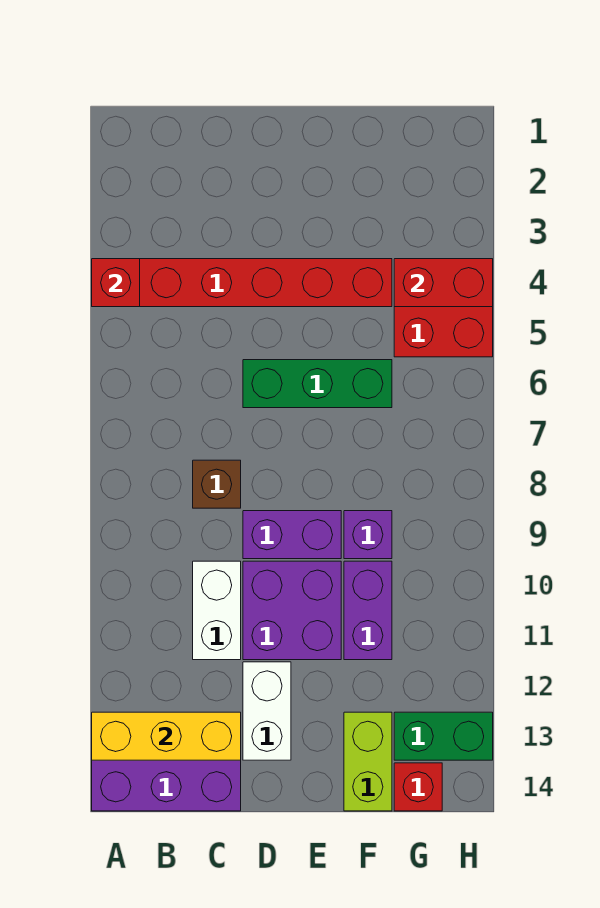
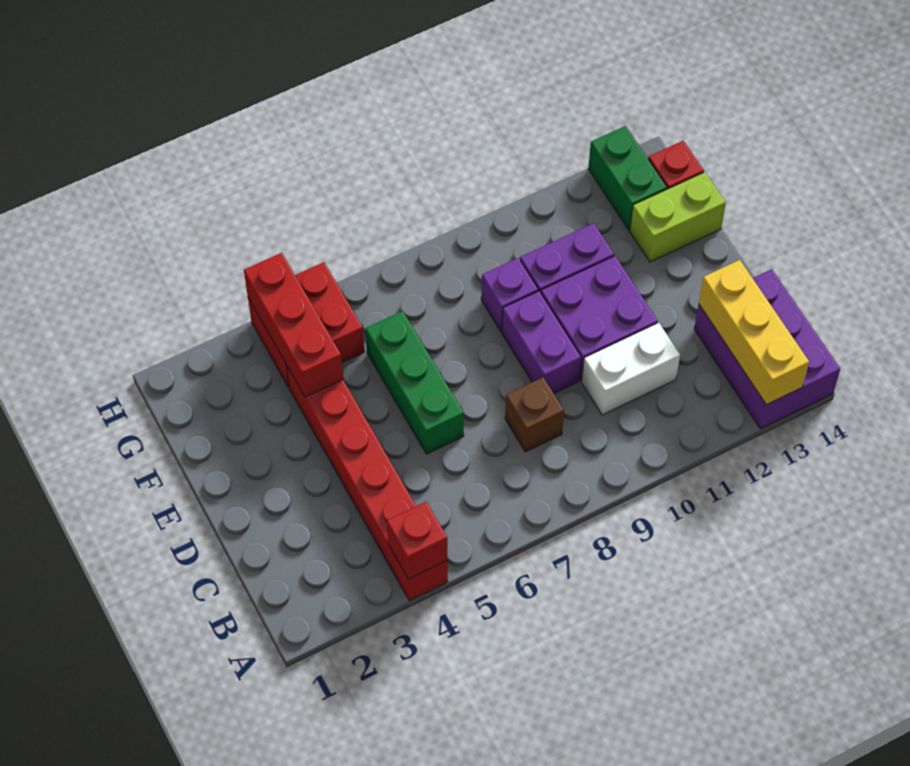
white brick D12:D13 level 1 -> none
red brick G4:H4 level 2 -> red brick F4:H4 level 2

